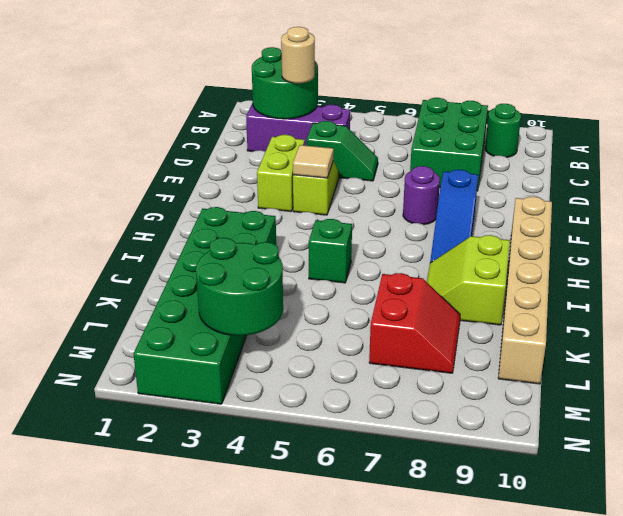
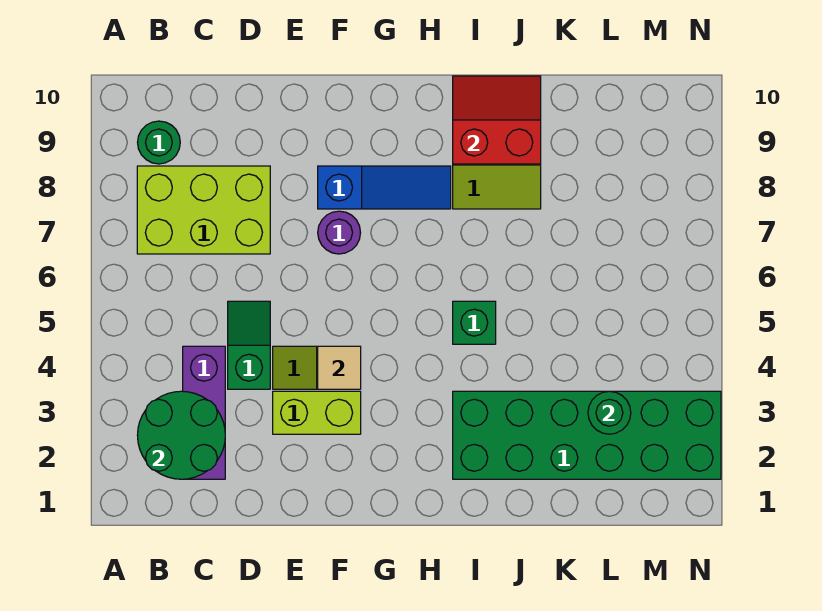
green brick B7:D8 level 1 -> lime brick B7:D8 level 1
tan round brick C3 level 3 -> none
tan brick G10:L10 level 1 -> none
red slope K7:L8 level 1 top 7 -> red slope I9:J10 level 2 top 9
green round brick L3:M4 level 2 -> green round brick L3 level 2

